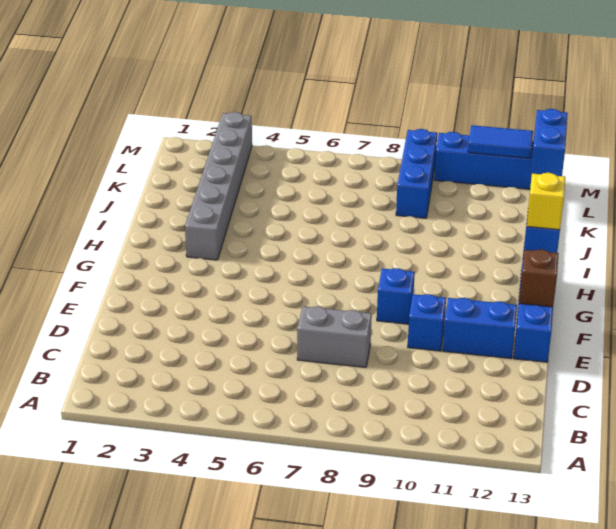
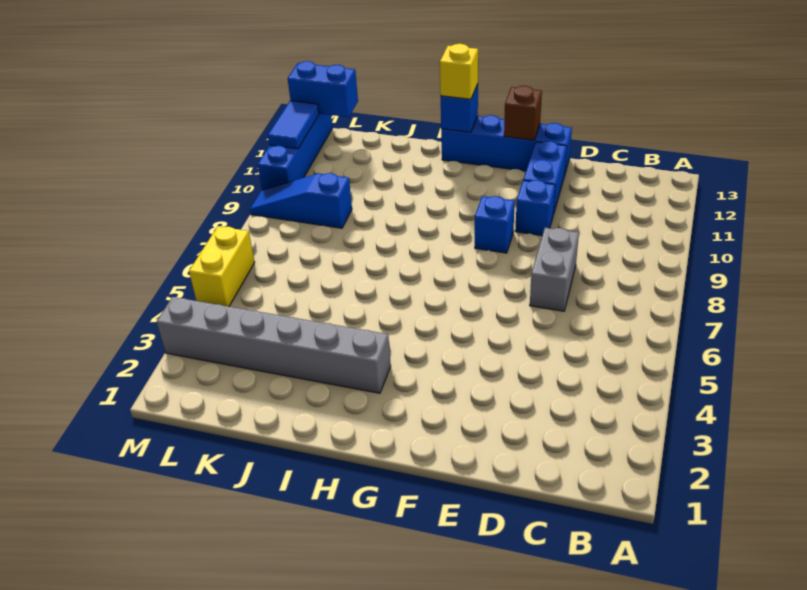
blue brick K9:M9 level 1 -> blue slope K9:M9 level 1 top K
none -> yellow brick M5:M6 level 1

